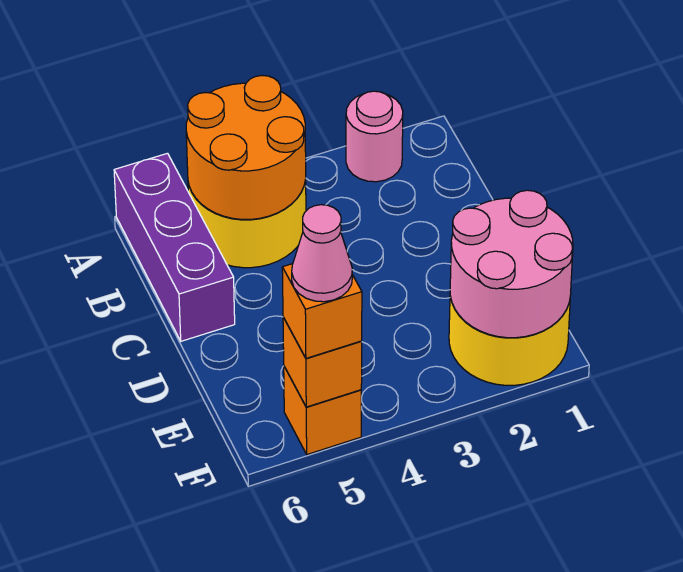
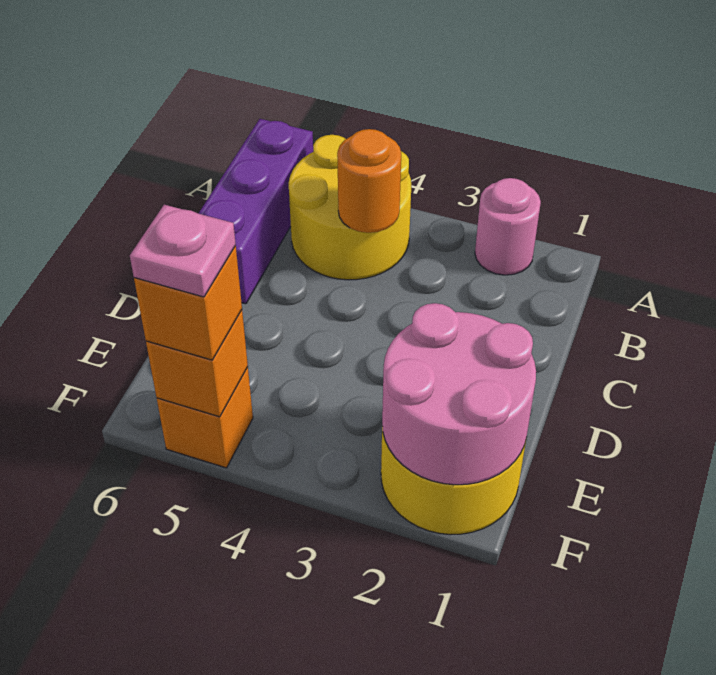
orange round brick A4:B5 level 2 -> orange round brick B4 level 2
pink cone F5 level 4 -> pink plate F5 level 4

